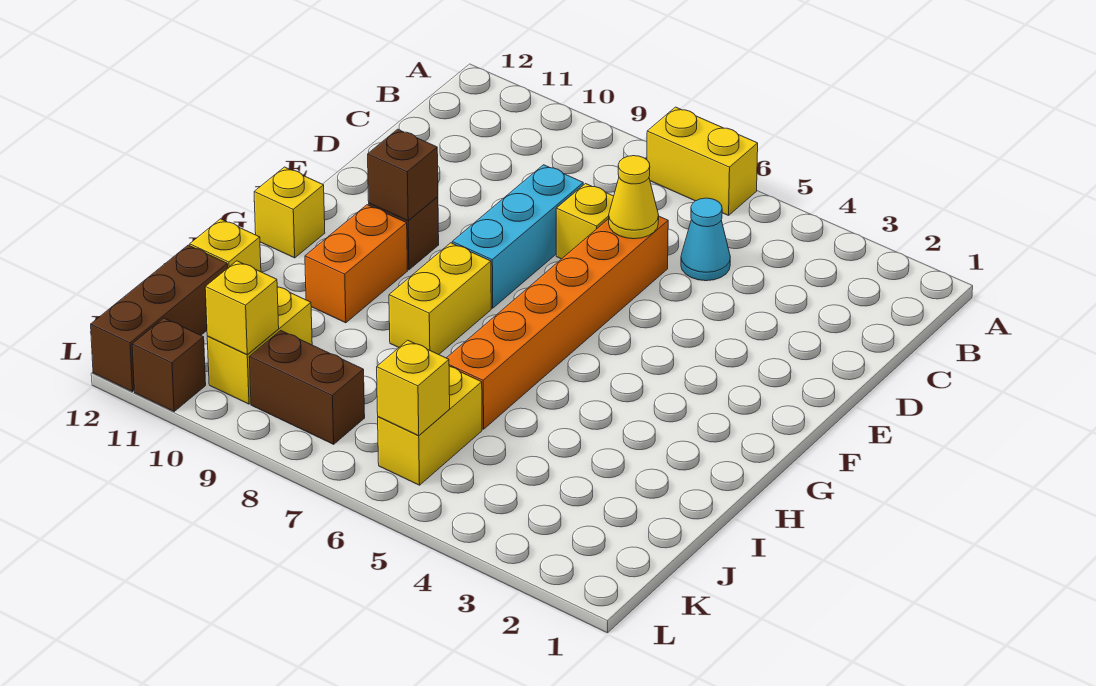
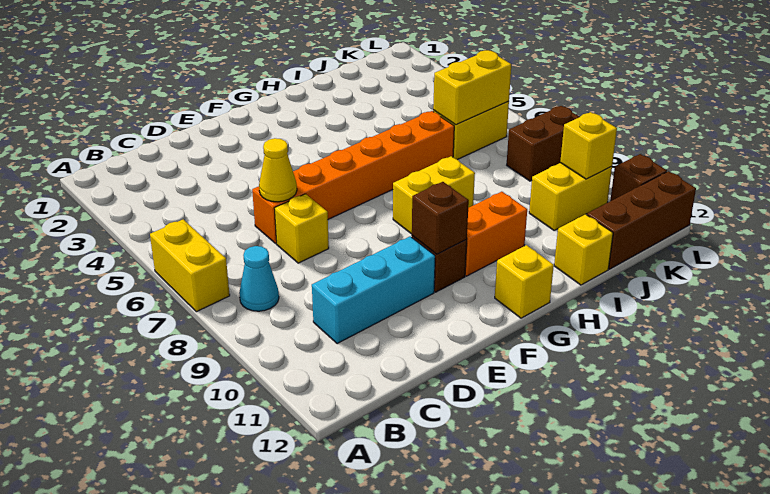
cyan cone C5 level 1 -> cyan cone B8 level 1
cyan brick D8:F8 level 1 -> cyan brick C10:E10 level 1
yellow brick K6 level 2 -> yellow brick J6:K6 level 2
brown brick K8:K9 level 1 -> brown brick K8:L8 level 1

